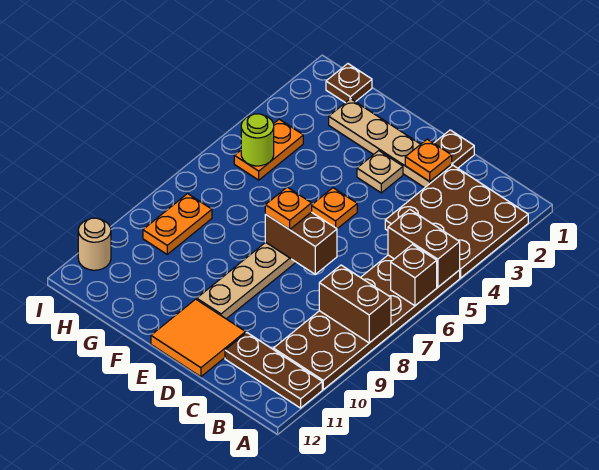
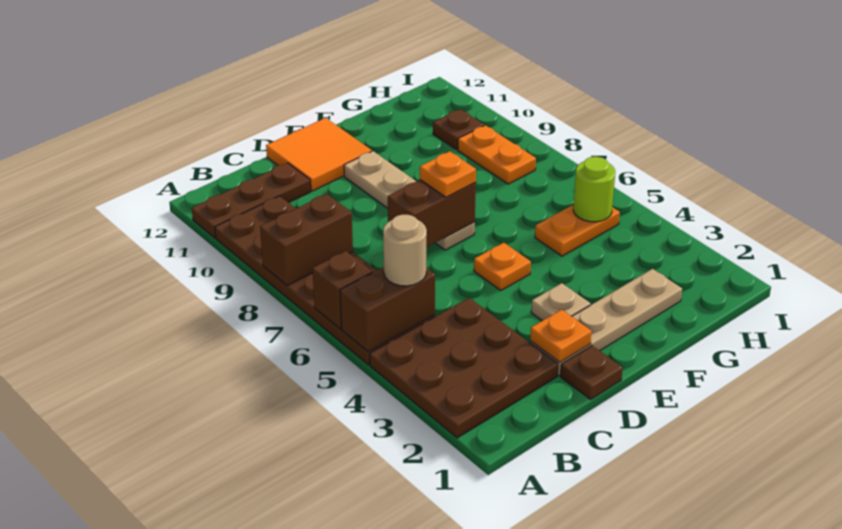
brown plate H1 level 1 -> brown plate H10 level 1
orange plate H4:H5 level 1 -> orange plate G5:H5 level 1
tan round brick I11 level 1 -> tan round brick B5 level 3

